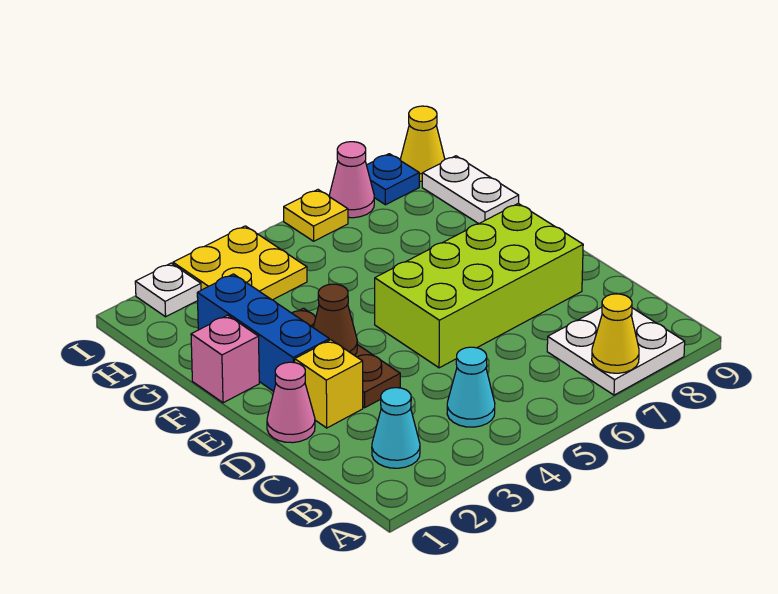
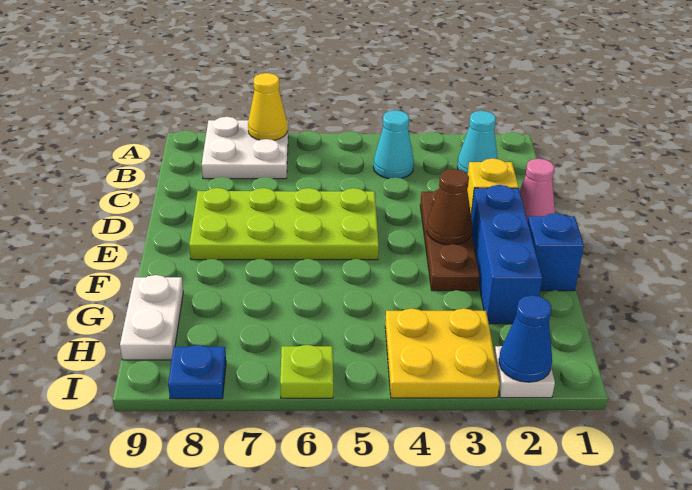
lime brick D5:E8 level 1 -> lime plate D5:E8 level 1
pink brick F1 level 1 -> blue brick F1 level 1
none -> blue cone I2 level 2
yellow plate I6 level 1 -> lime plate I6 level 1
pink cone I7 level 1 -> none
yellow cone I9 level 1 -> none

